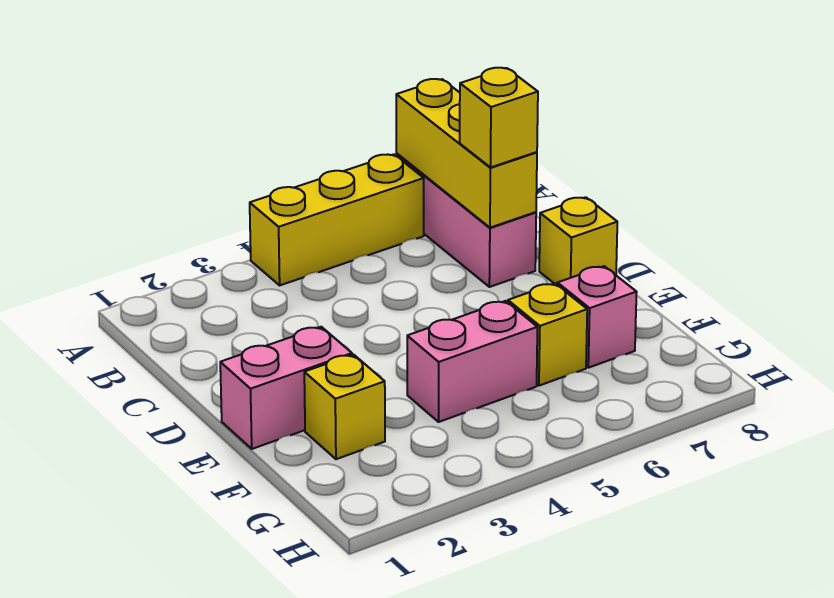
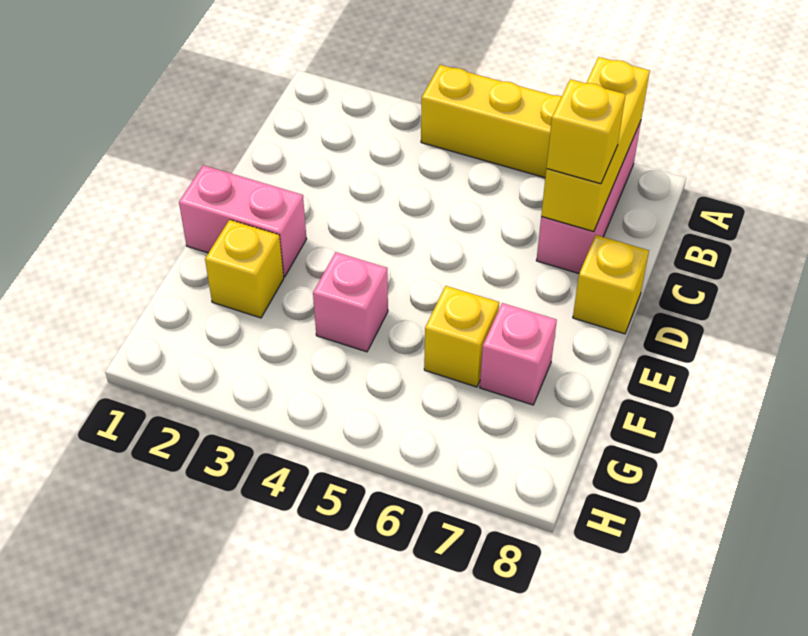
pink brick F4:F5 level 1 -> pink brick F4 level 1

